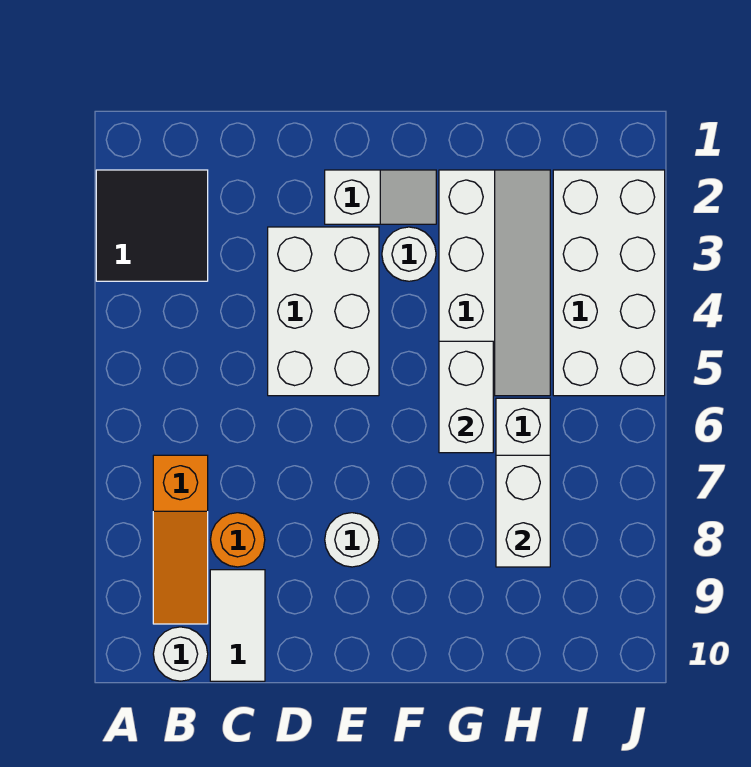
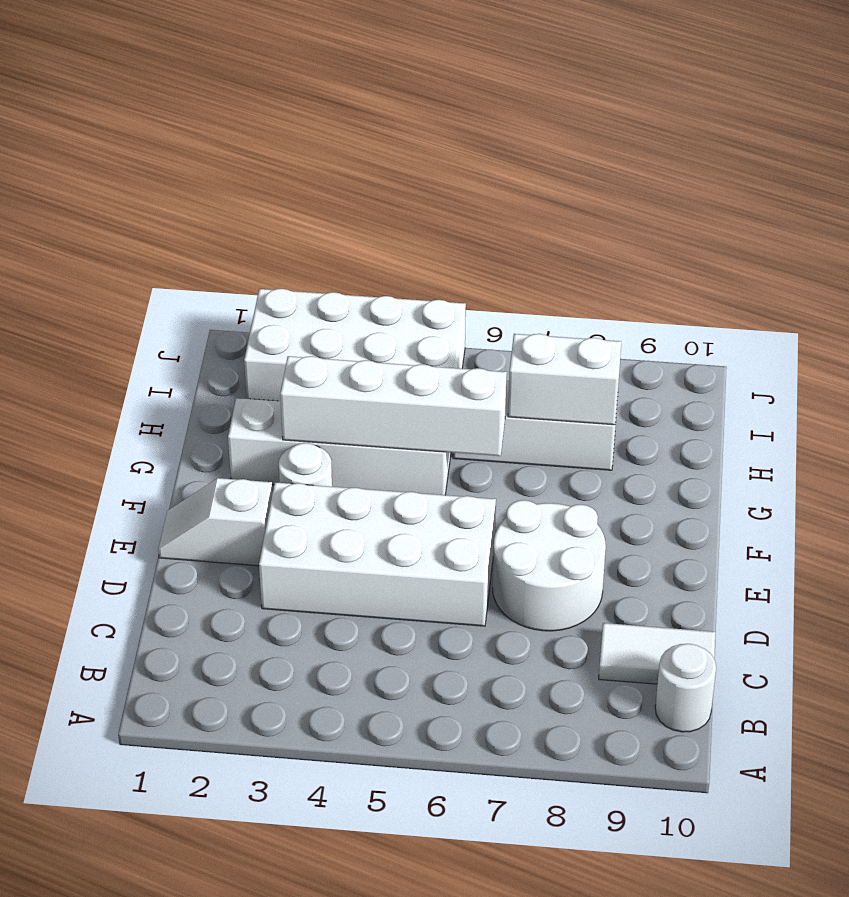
black tile A2:B3 level 1 -> none
orange slope B7:B9 level 1 top 7 -> none
orange round brick C8 level 1 -> none
white brick D3:E5 level 1 -> white brick D3:E6 level 1
white slope E2:F2 level 1 top E -> white slope E1:E2 level 1 top 2
white round brick E8 level 1 -> white round brick D7:E8 level 1
white brick G5:G6 level 2 -> white brick G3:G6 level 2

